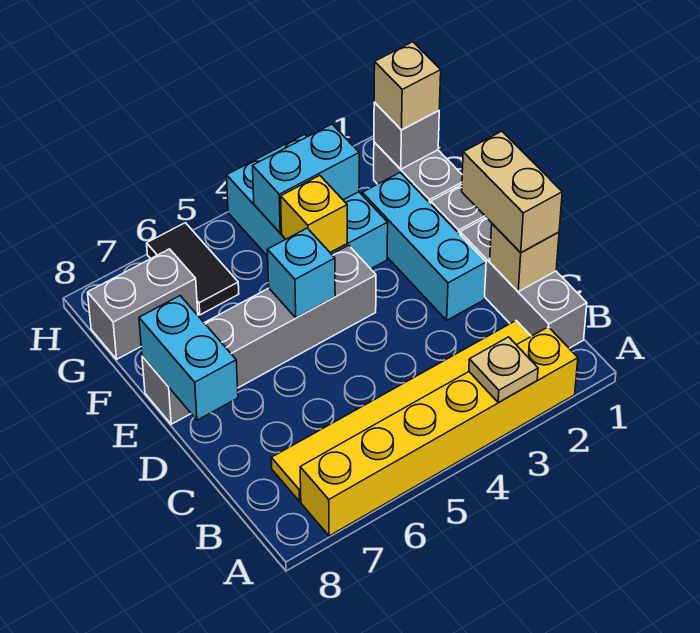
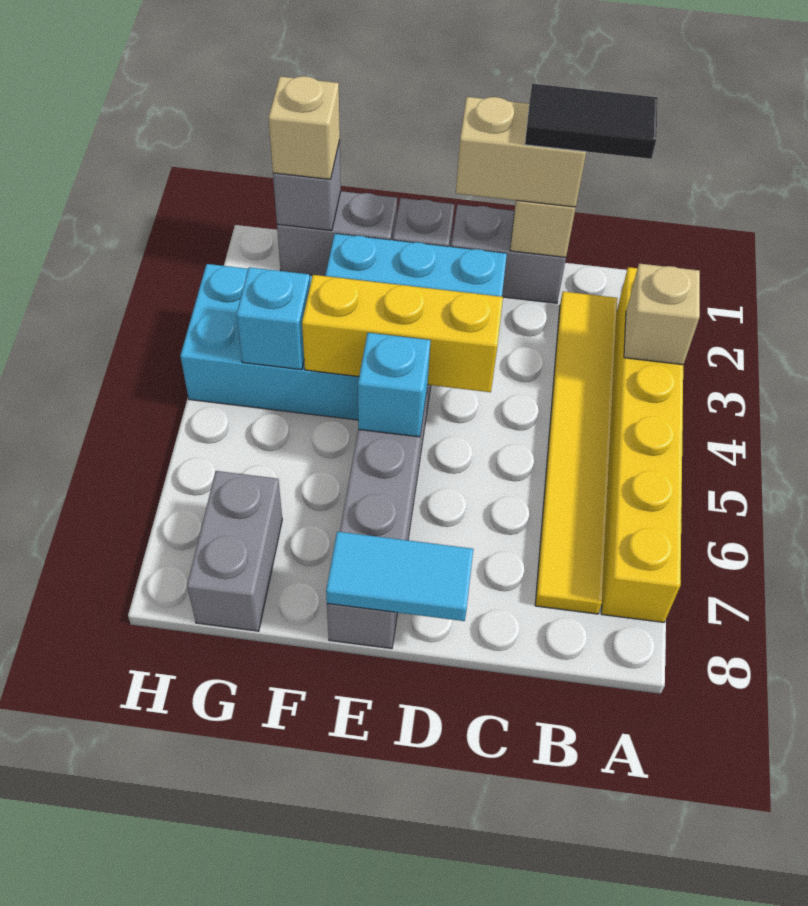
tan plate A3 level 2 -> tan brick A3 level 2
grey brick B1:D1 level 1 -> grey brick C1:D1 level 1
cyan brick D8:E8 level 2 -> cyan tile D8:E8 level 2
yellow brick F4 level 2 -> yellow brick D4:F4 level 2
cyan brick G3:G4 level 2 -> cyan brick G4 level 2
black tile G6:H6 level 1 -> black tile B1:C1 level 4

